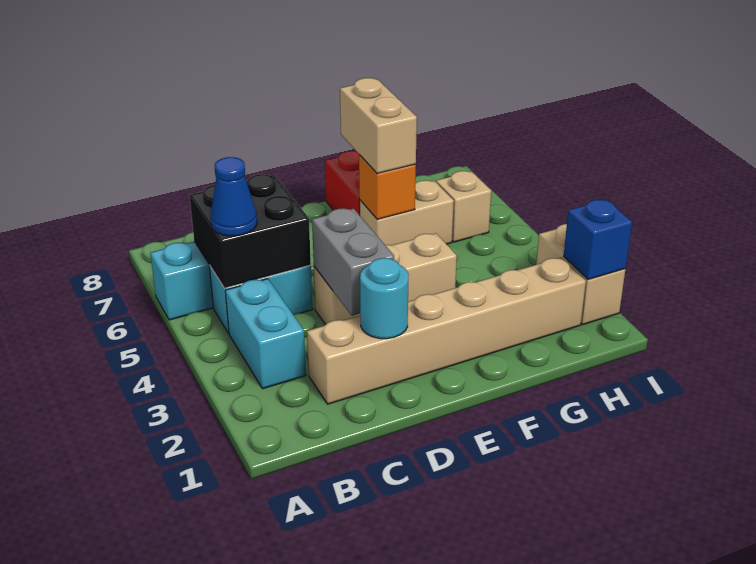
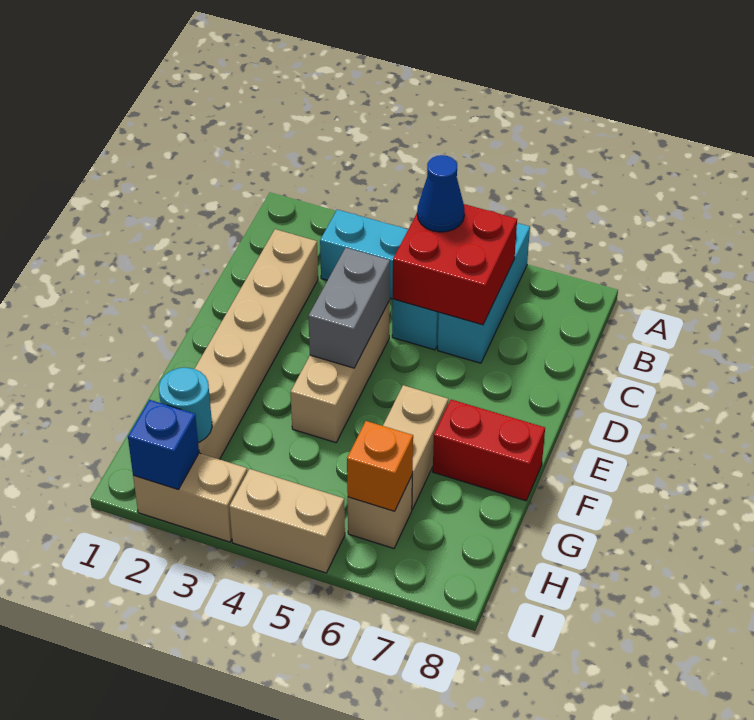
black brick B5:C6 level 2 -> red brick B5:C6 level 2
cyan round brick D2 level 2 -> cyan round brick H2 level 2
grey brick D3:D4 level 2 -> grey brick D4:E4 level 2
orange brick F6 level 2 -> orange brick H6 level 2
tan brick F6:F7 level 3 -> tan brick I4:I5 level 1

